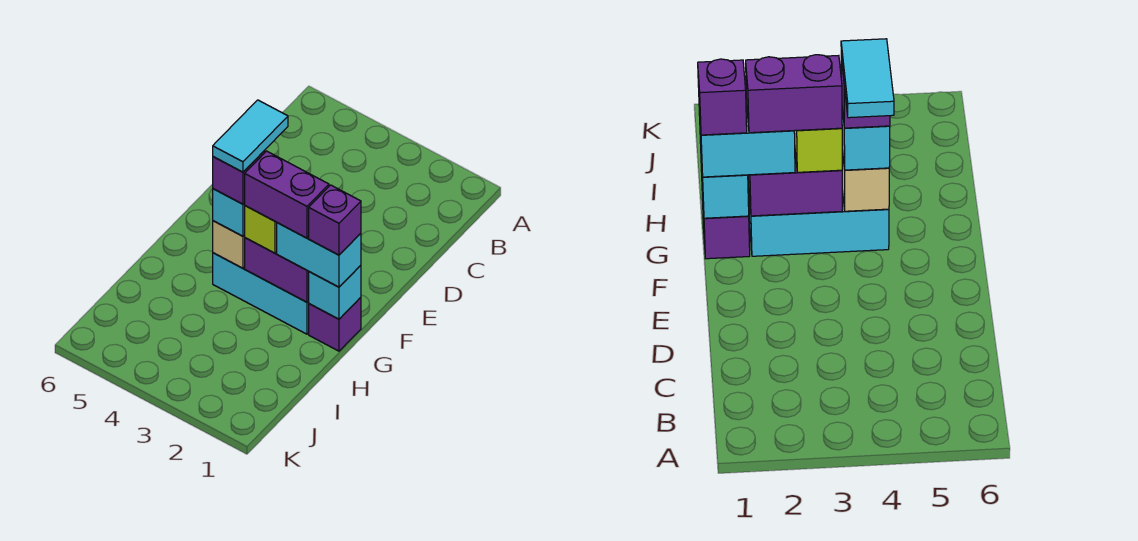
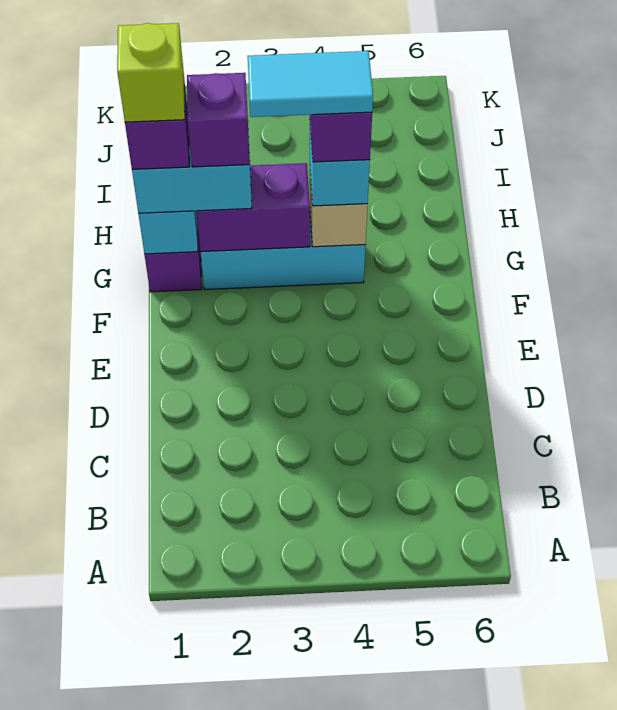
cyan tile F4:G4 level 5 -> cyan tile G3:G4 level 5
purple brick G2:G3 level 4 -> purple brick G2 level 4
lime brick G3 level 3 -> lime brick G1 level 5

